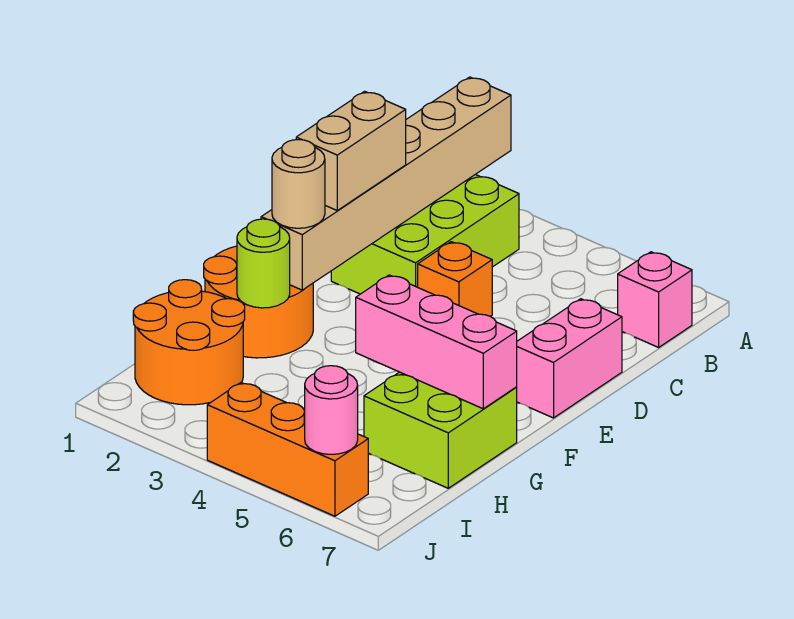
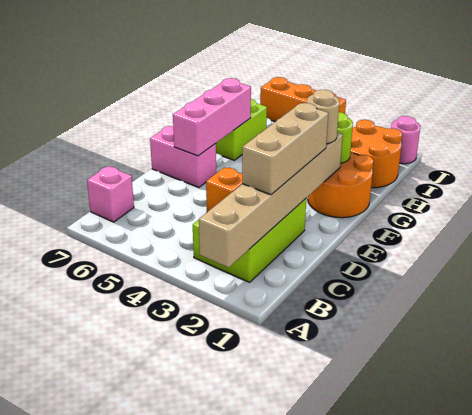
tan brick D2:E2 level 3 -> tan brick C2:E2 level 3
pink brick D7:E7 level 1 -> pink brick E6:E7 level 1
pink brick G5:G7 level 2 -> pink brick E6:G6 level 2
pink round brick J6 level 2 -> pink round brick J1 level 1

